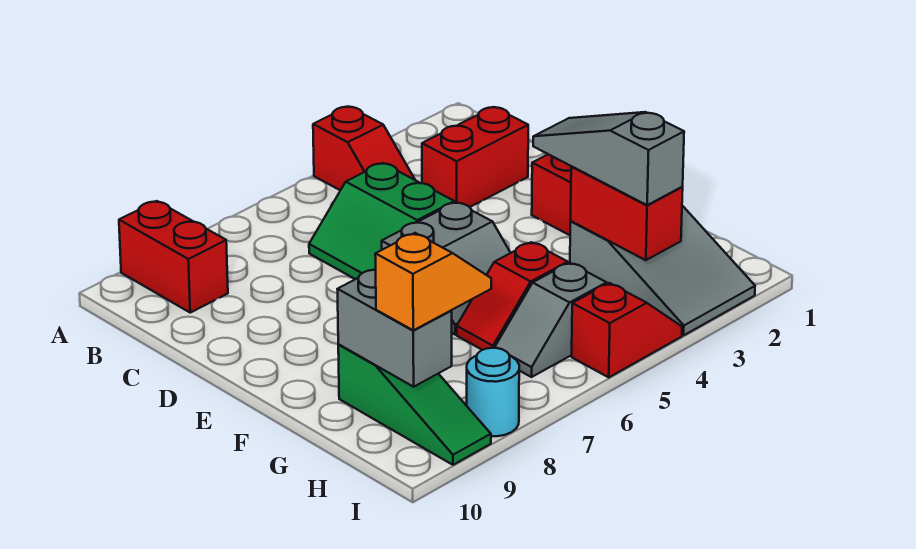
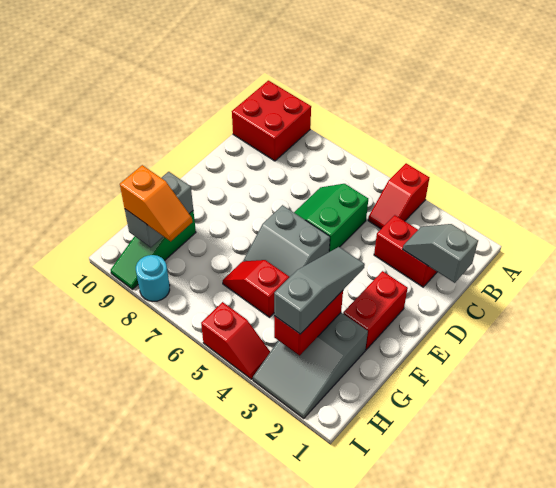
red brick A9:B9 level 1 -> red brick A9:B10 level 1
grey slope H5:H6 level 1 top 5 -> grey slope C1:C2 level 2 top 1

